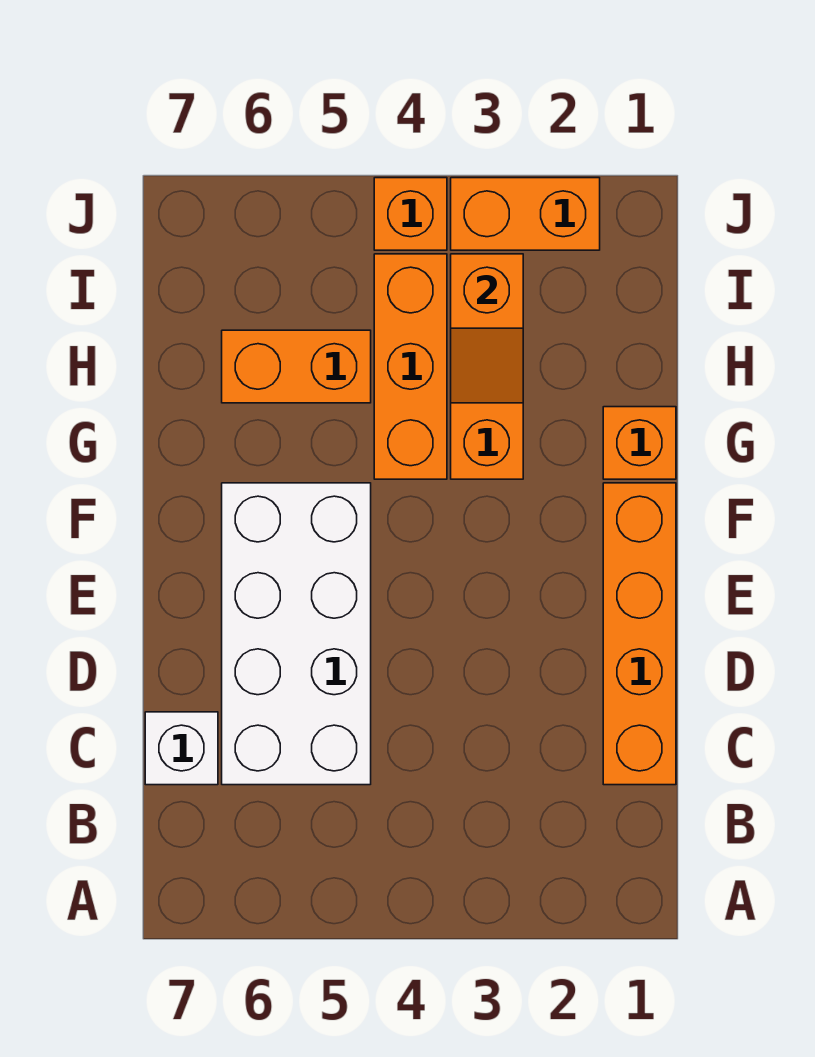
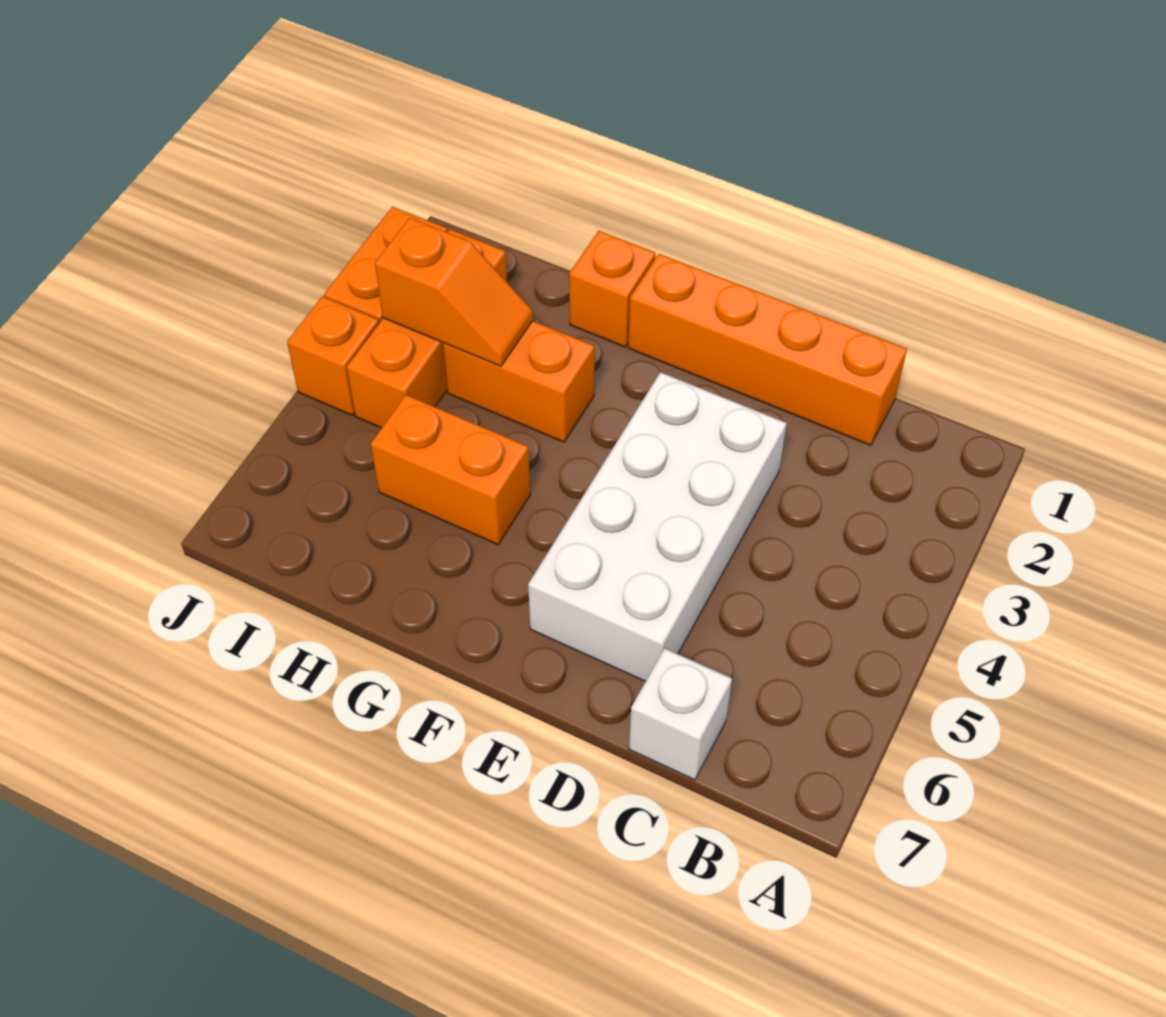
white brick C5:F6 level 1 -> white brick D3:E6 level 1
orange brick G4:I4 level 1 -> orange brick I2:I4 level 1
orange brick H5:H6 level 1 -> orange brick G5:H5 level 1

